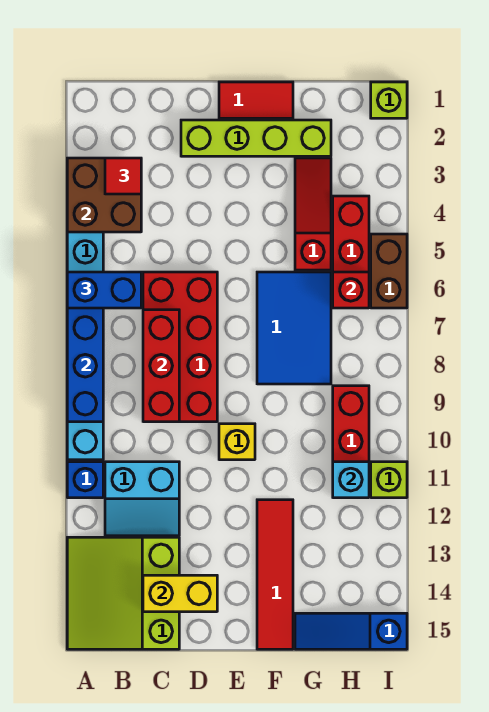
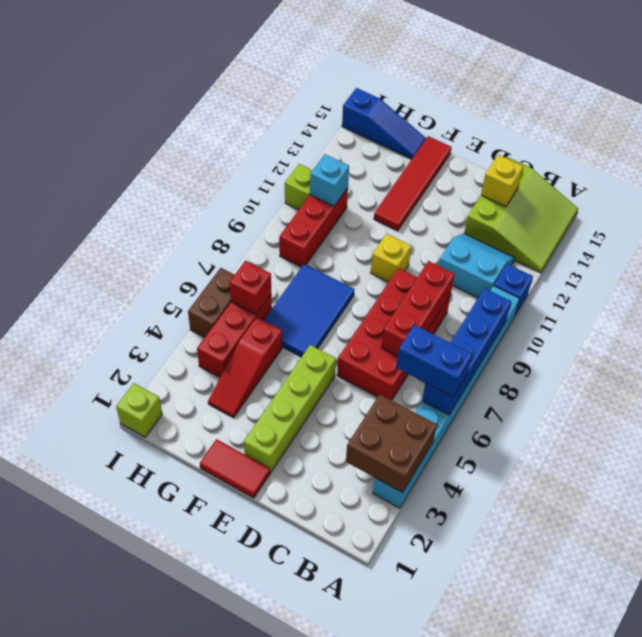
red tile B3 level 3 -> none
yellow brick C14:D14 level 2 -> yellow brick C14 level 2
lime brick D2:G2 level 1 -> lime brick E2:E5 level 1

